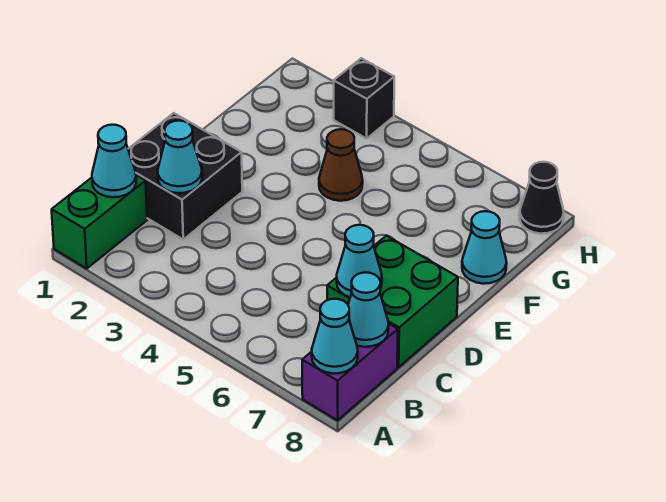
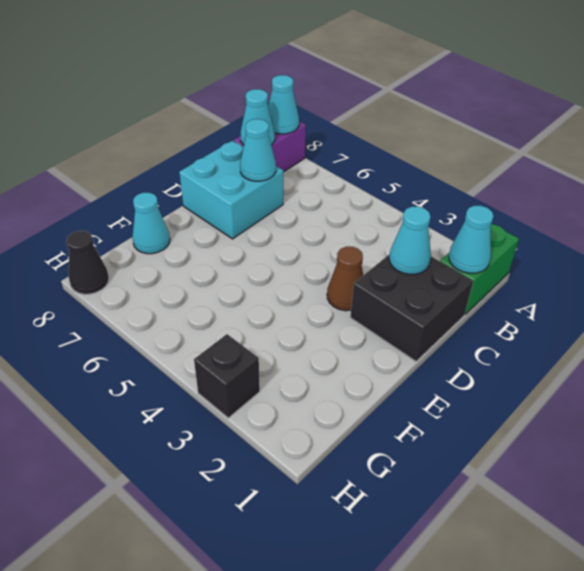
green brick C7:D8 level 1 -> cyan brick C7:D8 level 1
brown cone F4 level 1 -> brown cone D3 level 1

